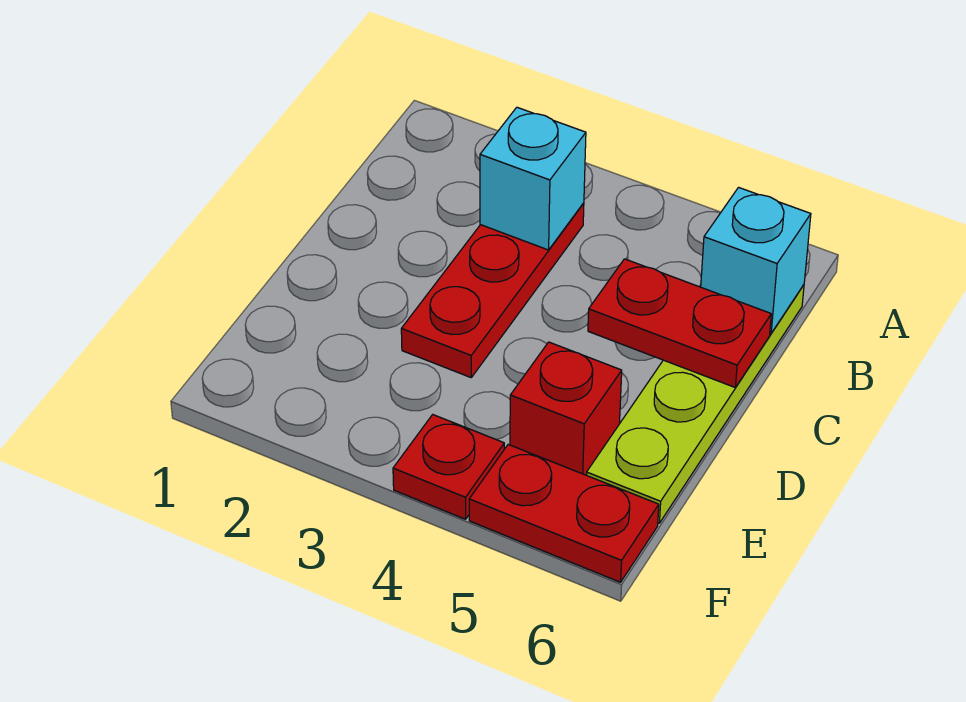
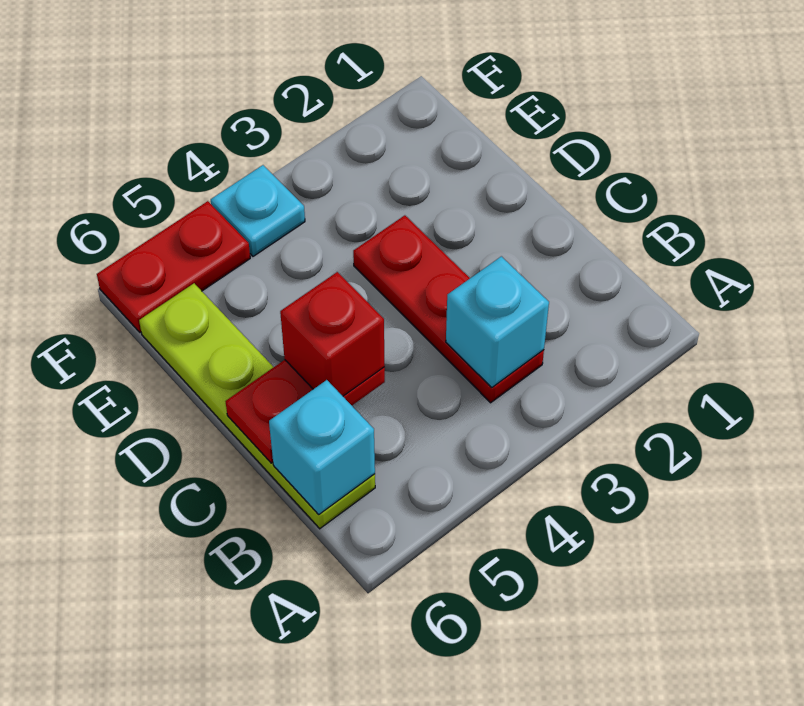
red brick E5 level 1 -> red brick C5 level 3
red plate F4 level 1 -> cyan plate F4 level 1

